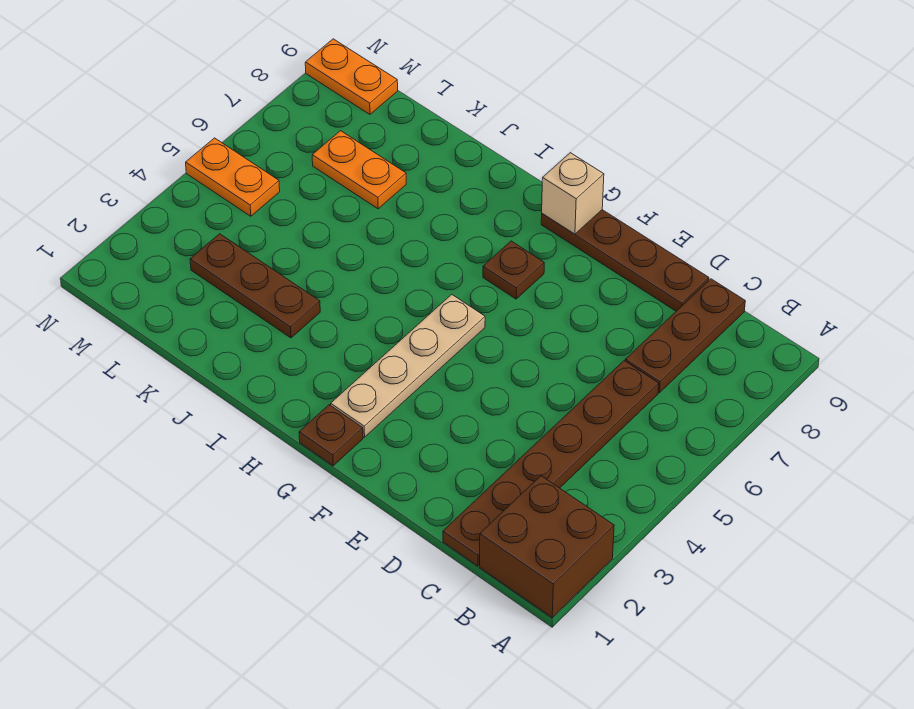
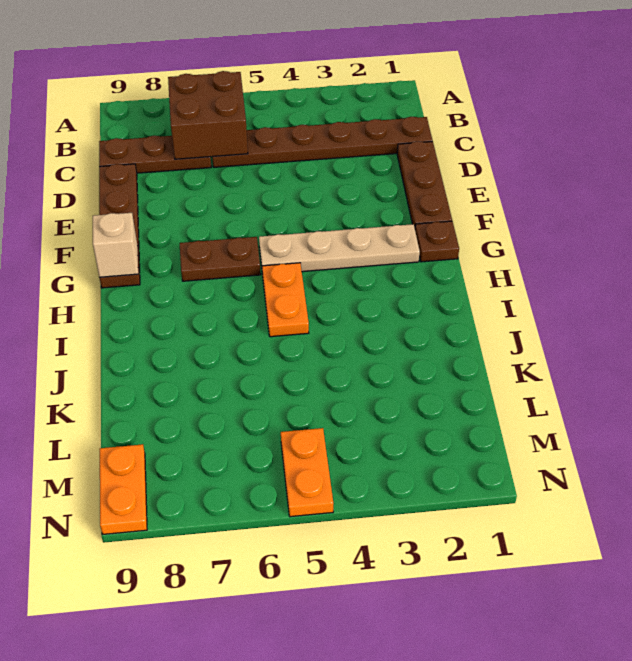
brown brick A1:B2 level 1 -> brown brick B6:C7 level 2
brown plate G7 level 1 -> brown plate G6:G7 level 1
brown plate J3:L3 level 1 -> brown plate D1:F1 level 1
orange plate K7:L7 level 1 -> orange plate H5:I5 level 1

